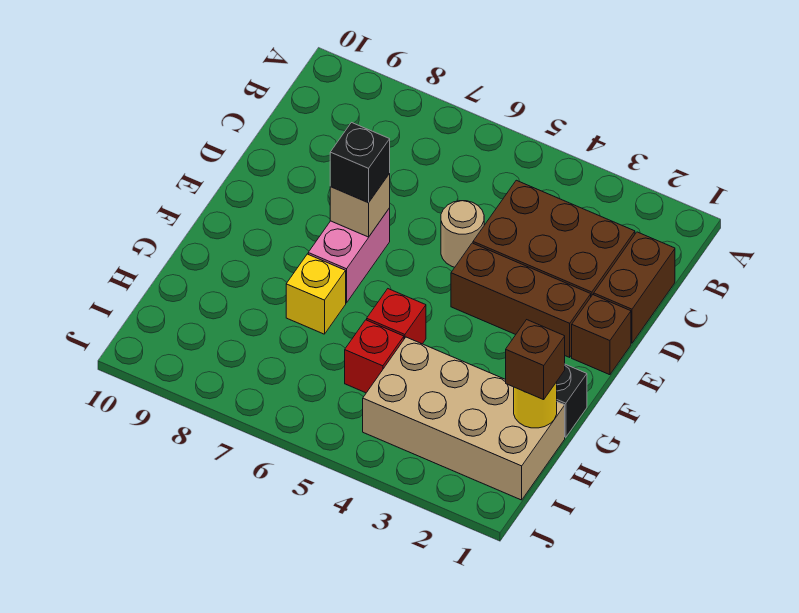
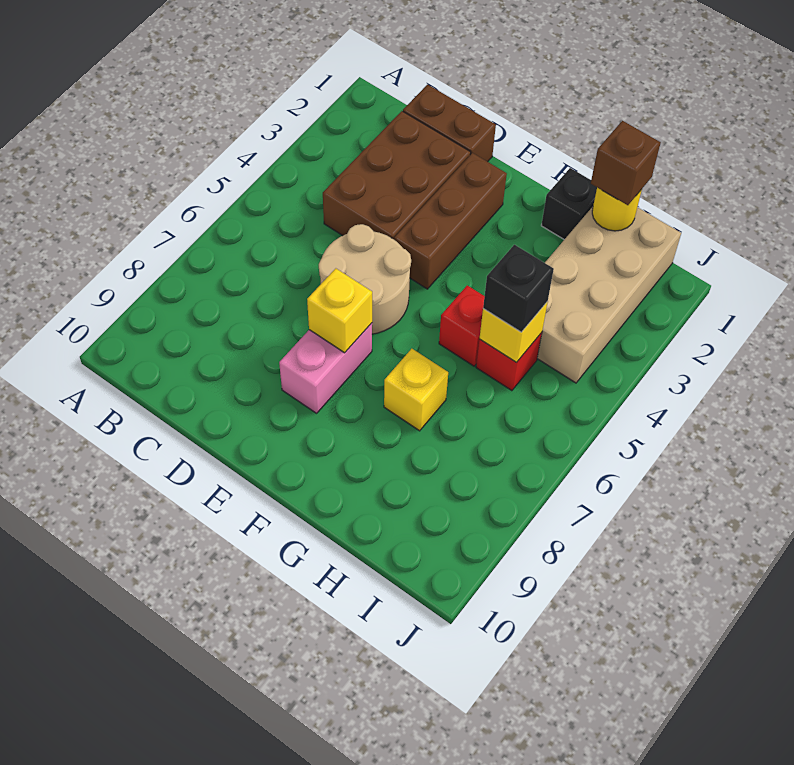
tan round brick D5 level 1 -> tan round brick D5:E6 level 1
brown brick E1 level 1 -> none
pink brick E7:F7 level 1 -> pink brick E7:E8 level 1
tan brick E7 level 2 -> yellow brick E7 level 2
black brick E7 level 3 -> black brick H5 level 3
none -> yellow brick H5 level 2

